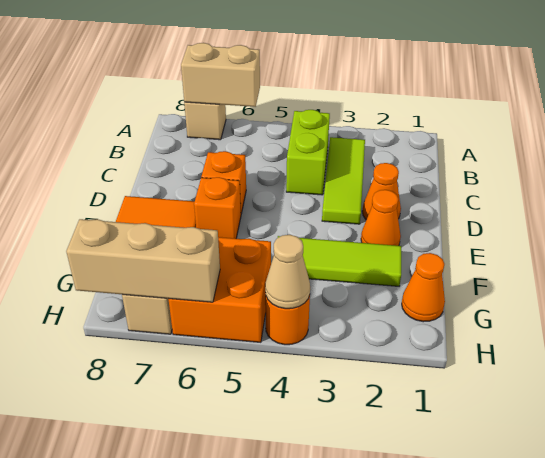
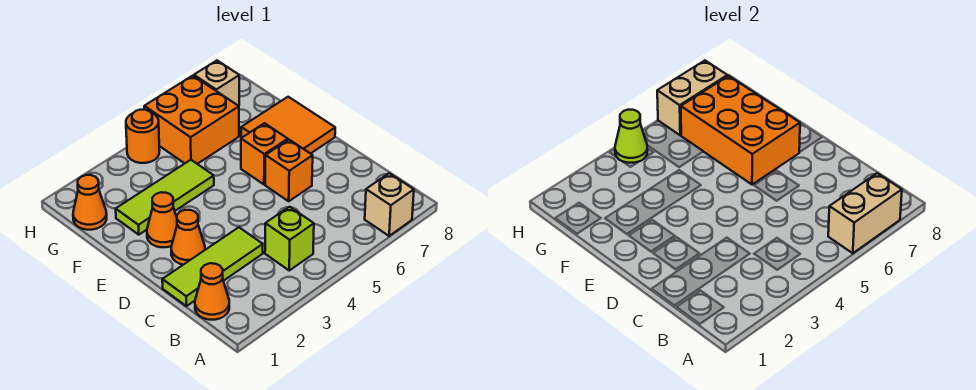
none -> orange cone B1 level 1
lime tile B3:D3 level 1 -> lime tile C1:C3 level 1
lime brick B4:C4 level 1 -> lime brick B4 level 1
none -> orange brick E6:G7 level 2
tan cone H4 level 2 -> lime cone H4 level 2
tan brick H6:H8 level 2 -> tan brick H6:H7 level 2

